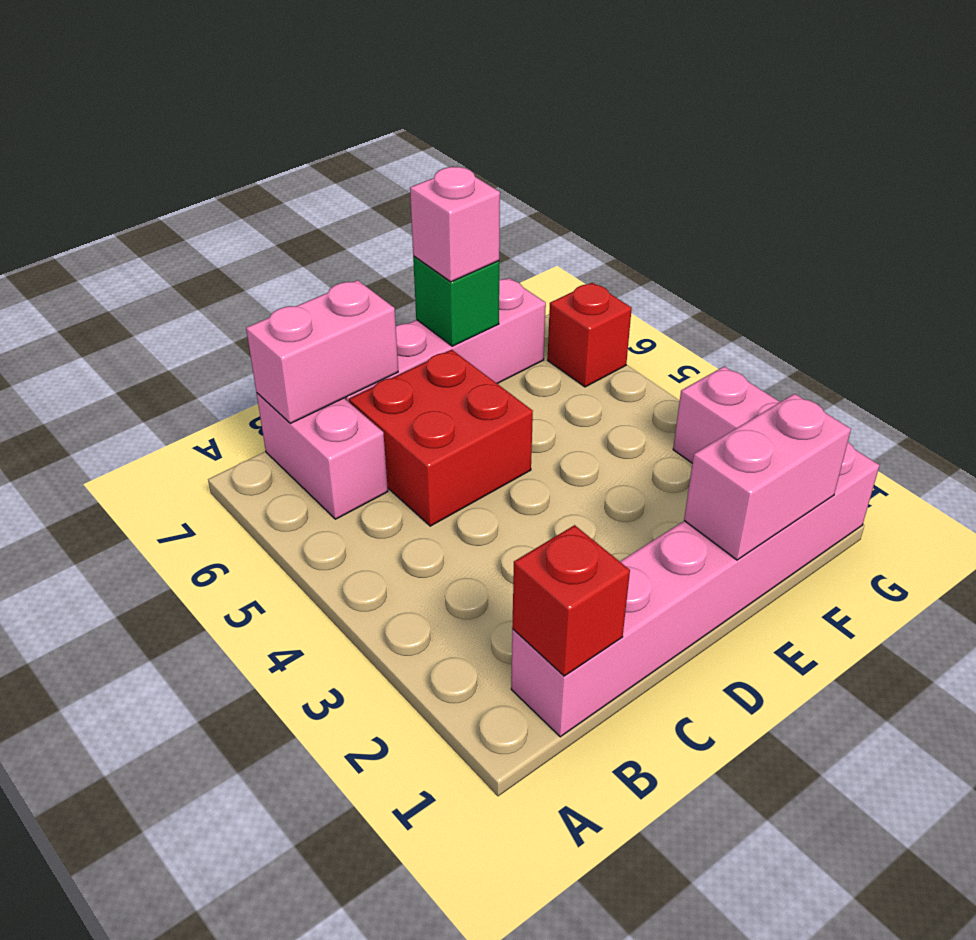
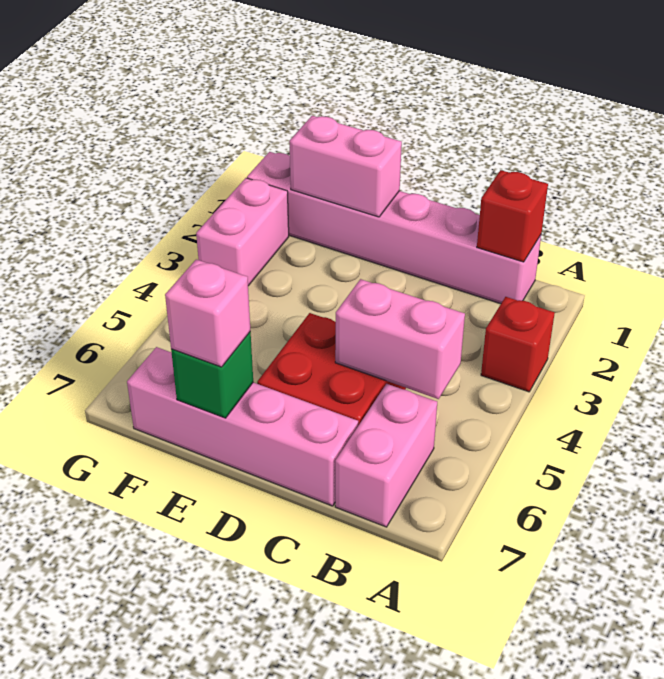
pink brick B7:C7 level 2 -> pink brick B5:C5 level 2
red brick G6 level 1 -> red brick A3 level 1

